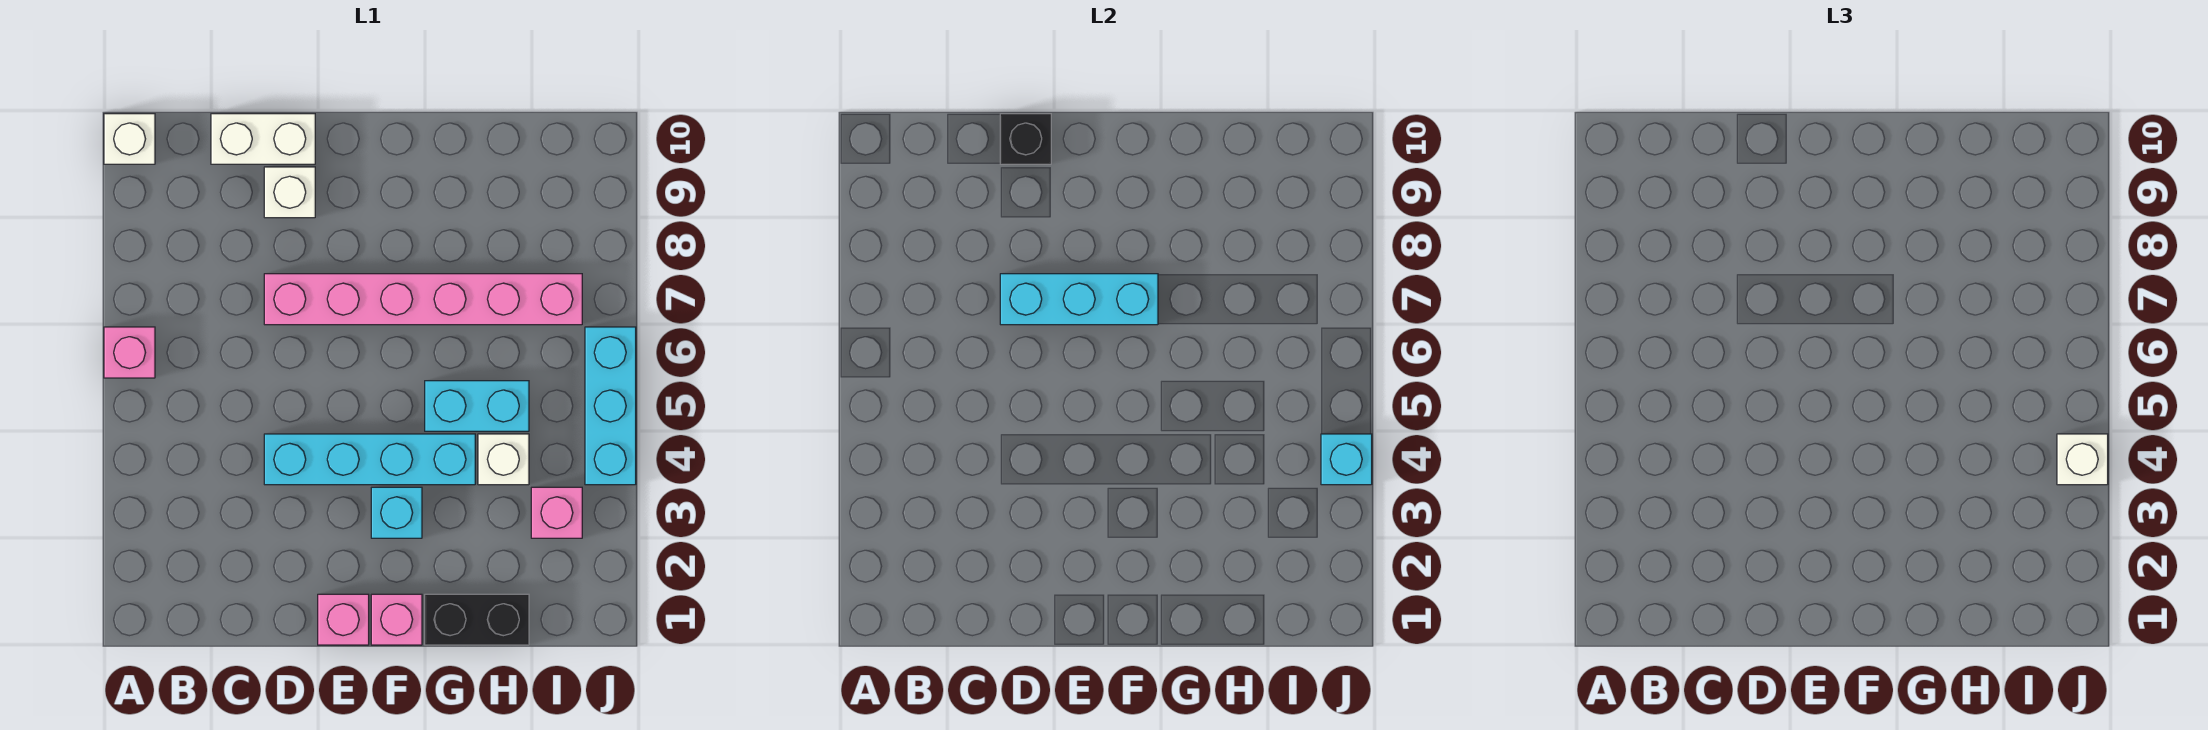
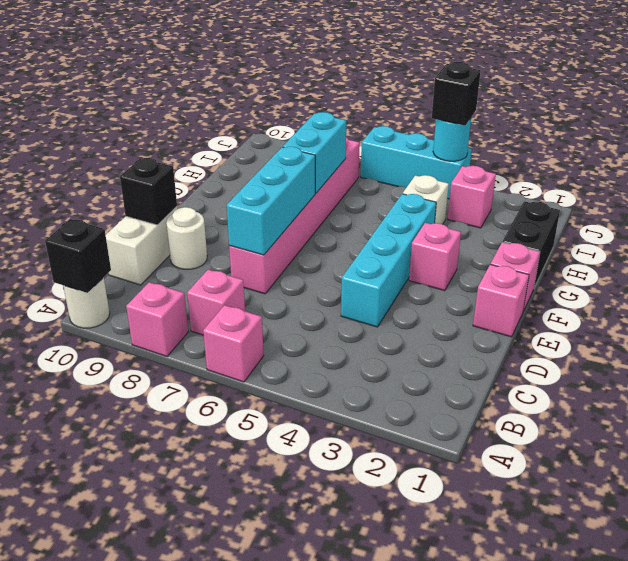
none -> pink brick A8 level 1
white brick A10 level 1 -> white round brick A10 level 1
none -> black brick A10 level 2
none -> pink brick B7 level 1
white brick D9 level 1 -> white round brick D9 level 1
cyan brick F3 level 1 -> pink brick F3 level 1
cyan brick G5:H5 level 1 -> cyan brick G7:H7 level 2
cyan brick J4 level 2 -> cyan round brick J4 level 2
white brick J4 level 3 -> black brick J4 level 3

